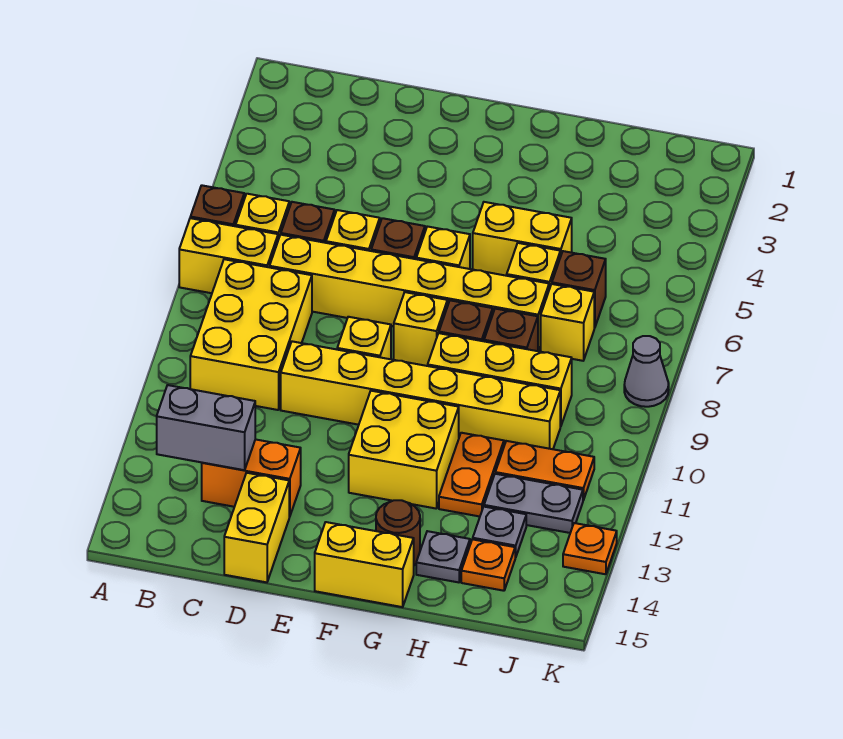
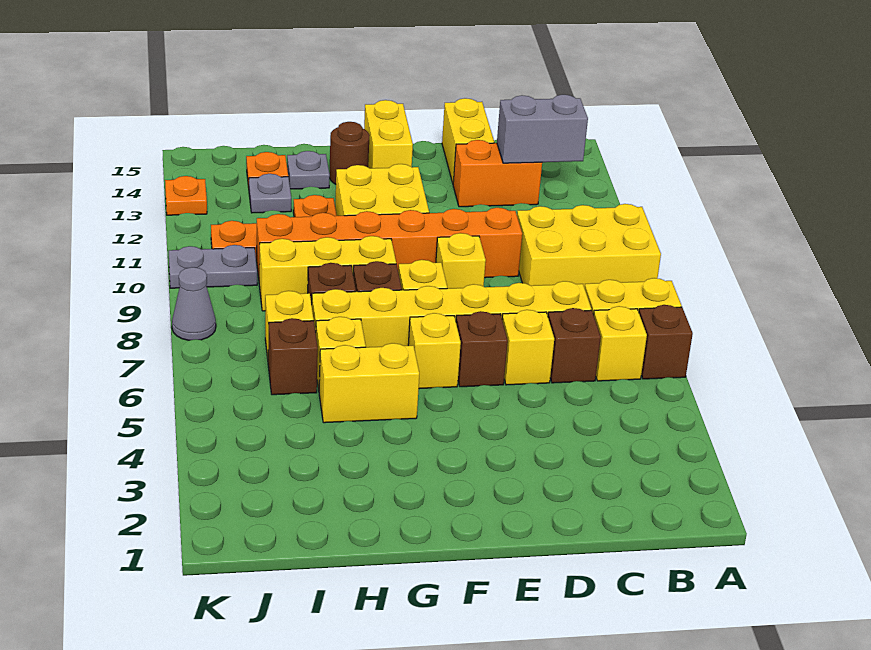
yellow brick B8:C10 level 1 -> yellow brick A9:C10 level 1
yellow brick D10:I10 level 1 -> orange brick D10:I10 level 1
yellow brick F15:G15 level 1 -> yellow brick F14:F15 level 1
grey plate I12:J12 level 1 -> grey plate J10:K10 level 1

